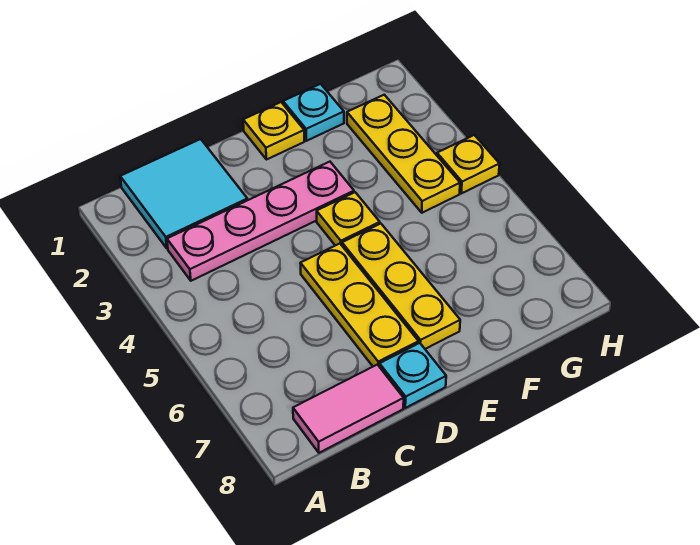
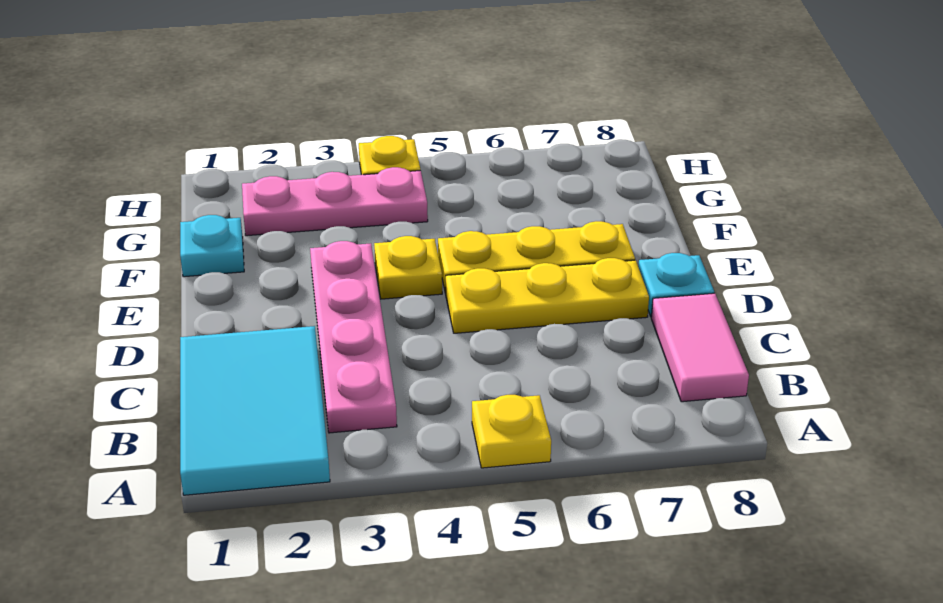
cyan tile B1:C2 level 1 -> cyan tile A1:C2 level 1
yellow plate E1 level 1 -> yellow plate A5 level 1
yellow plate G2:G4 level 1 -> pink plate G2:G4 level 1

